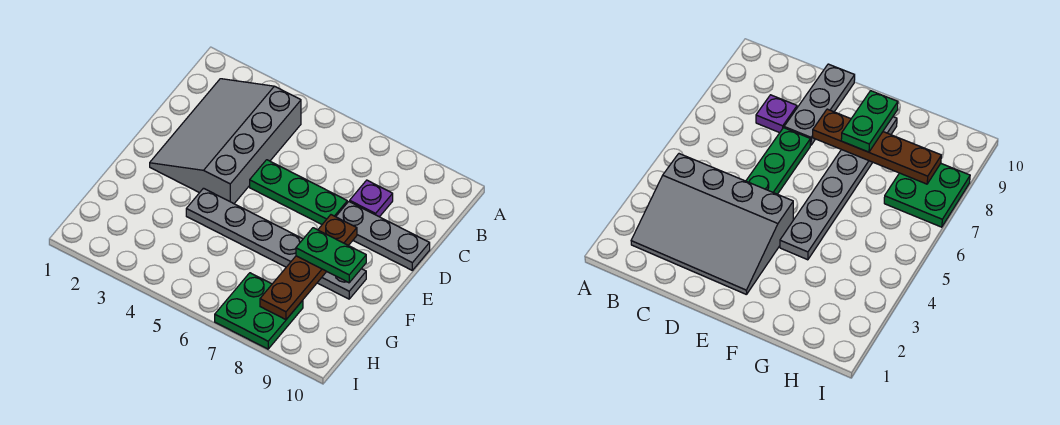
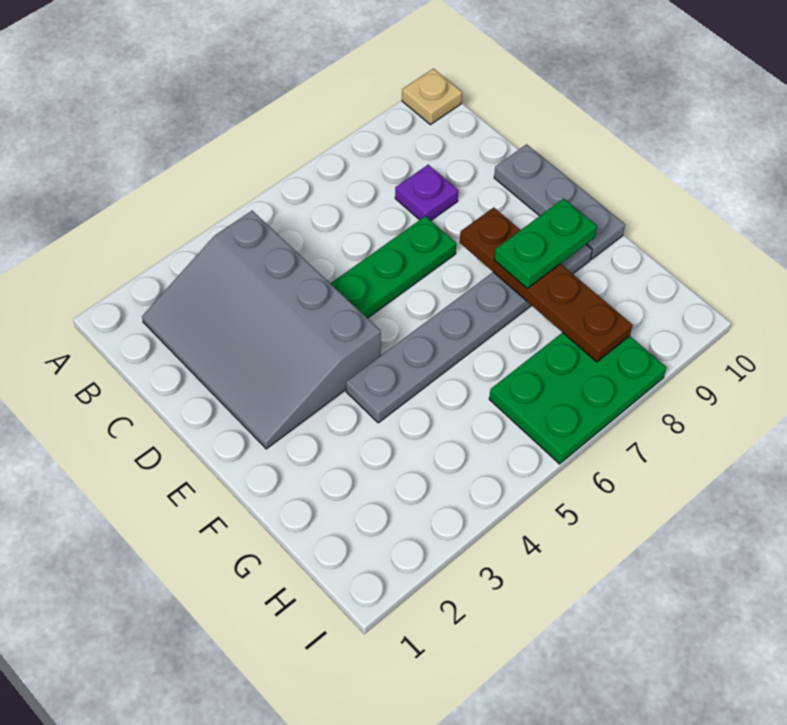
none -> tan plate A10 level 1
grey plate D8:D10 level 1 -> grey plate D10:F10 level 1
green plate H7:I8 level 1 -> green plate H6:I8 level 1

